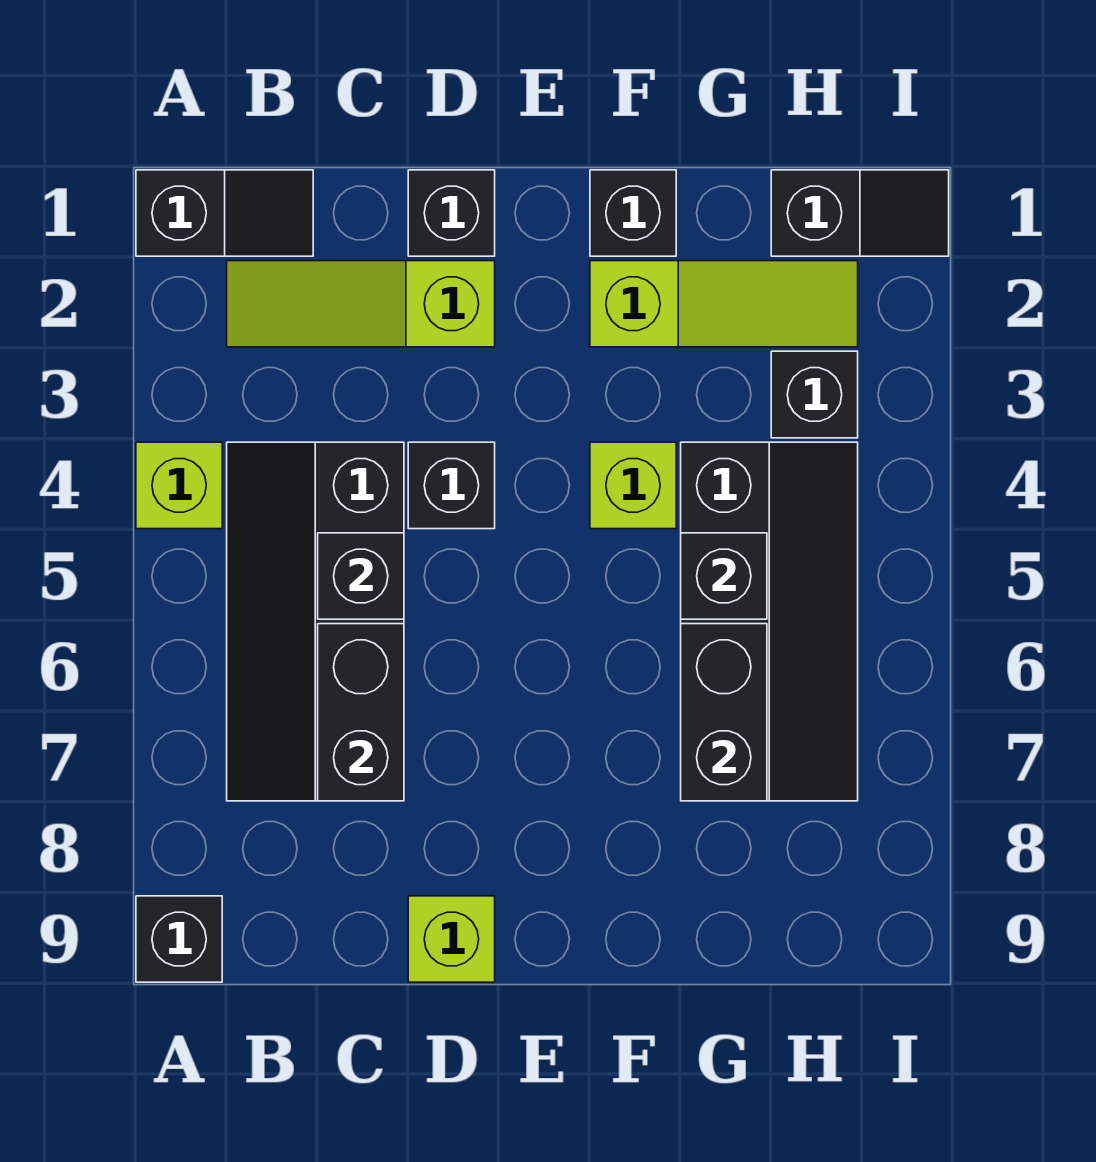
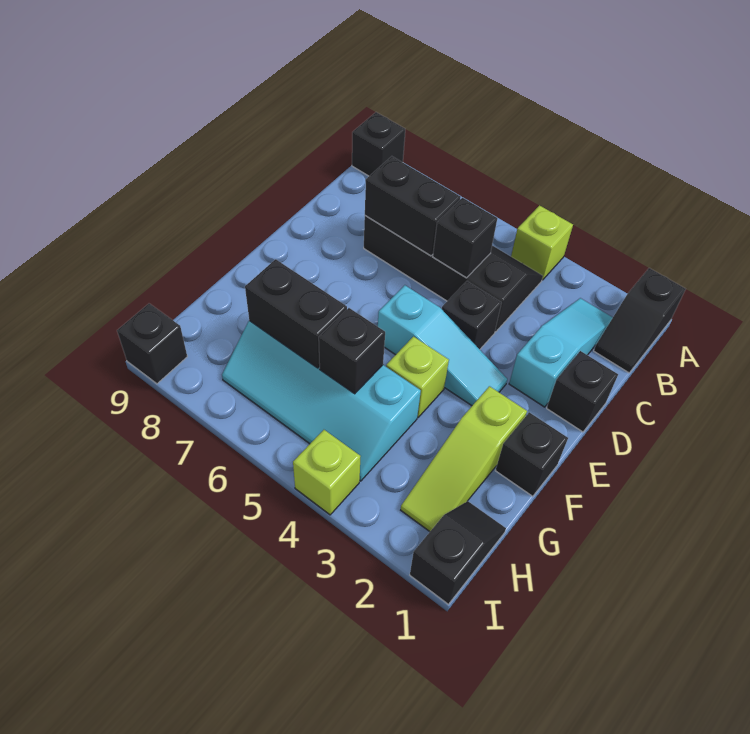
lime slope B2:D2 level 1 top D -> cyan slope B2:D2 level 1 top D
lime brick D9 level 1 -> lime brick I4 level 1
none -> cyan slope E3:E5 level 1 top 5
black slope G4:H7 level 1 top G -> cyan slope G4:H7 level 1 top G
black slope H1:I1 level 1 top H -> black slope H1:I1 level 1 top I
black brick H3 level 1 -> black brick I9 level 1

